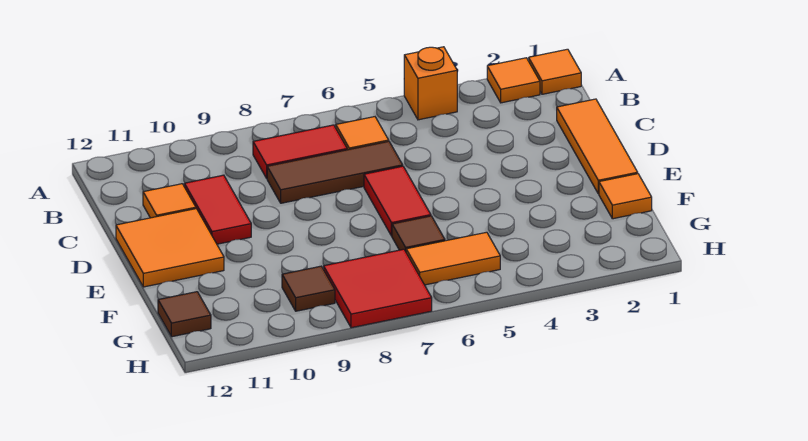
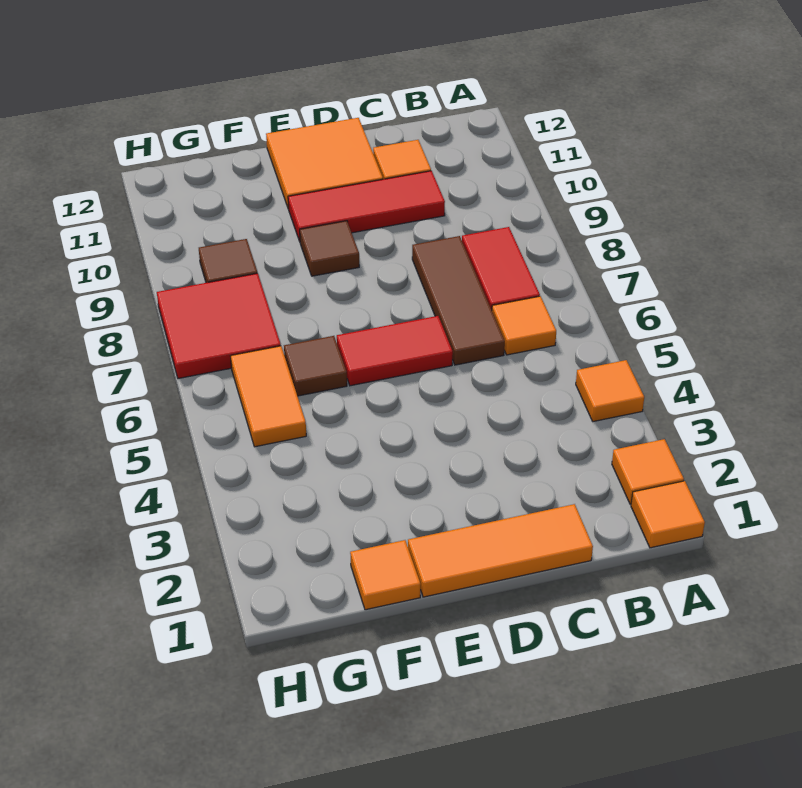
orange brick A4 level 1 -> orange tile A4 level 1
red tile C10:D10 level 1 -> red tile C10:E10 level 1
brown tile G12 level 1 -> brown tile E9 level 1

